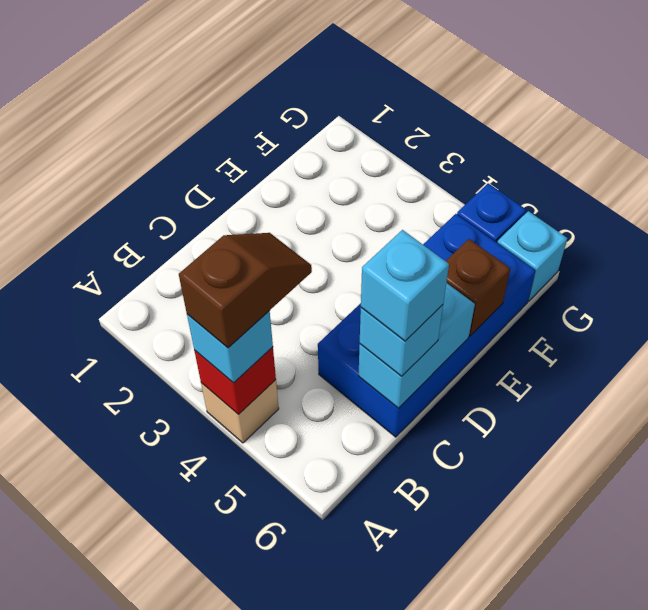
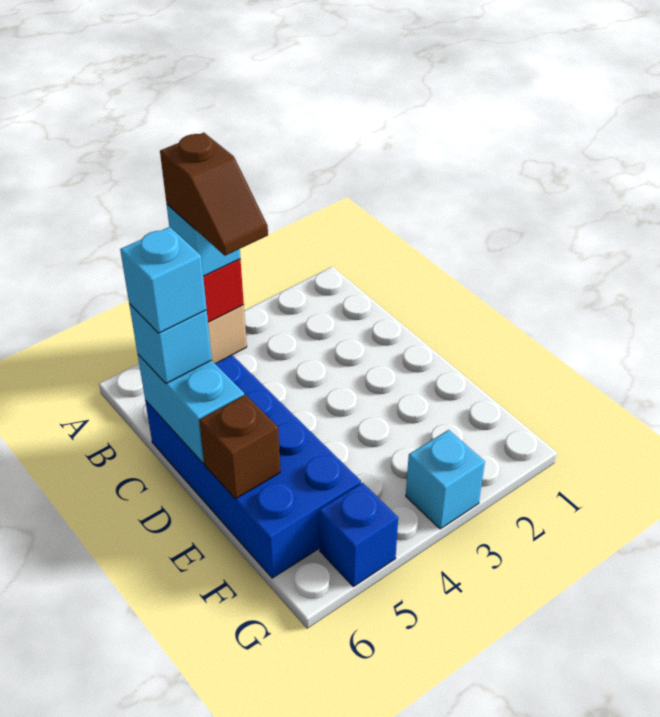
cyan brick G6 level 1 -> cyan brick G3 level 1

